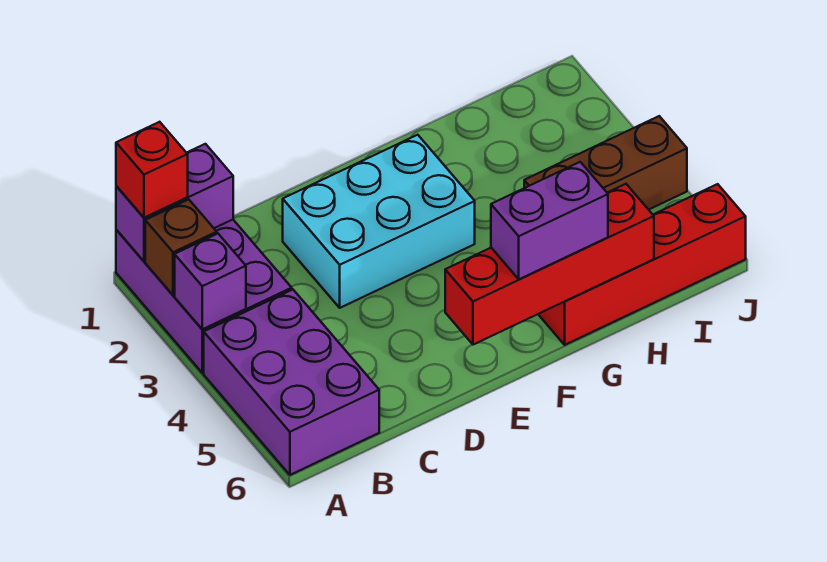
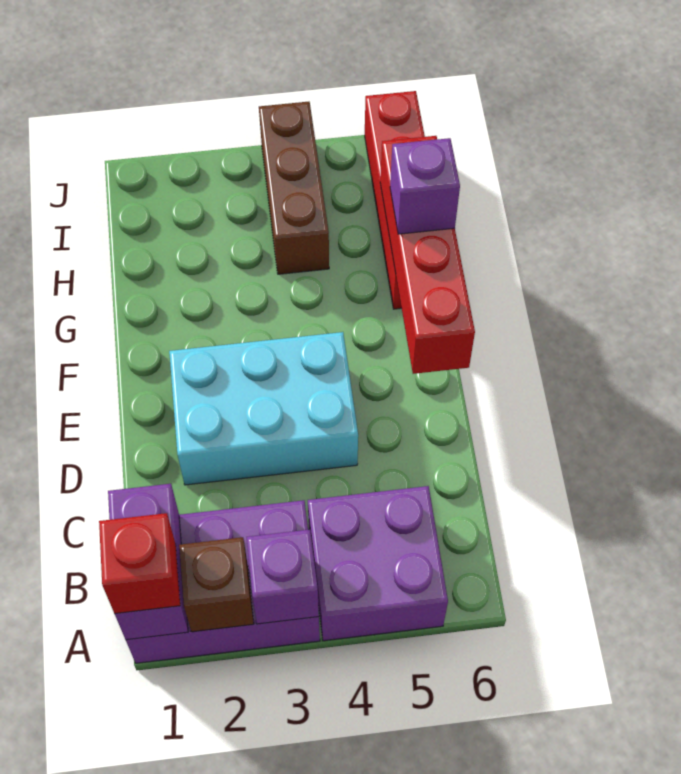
purple brick A4:B6 level 1 -> purple brick A4:B5 level 1
cyan brick D2:F3 level 1 -> cyan brick D2:E4 level 1
purple brick F6:G6 level 3 -> purple brick G6 level 3

